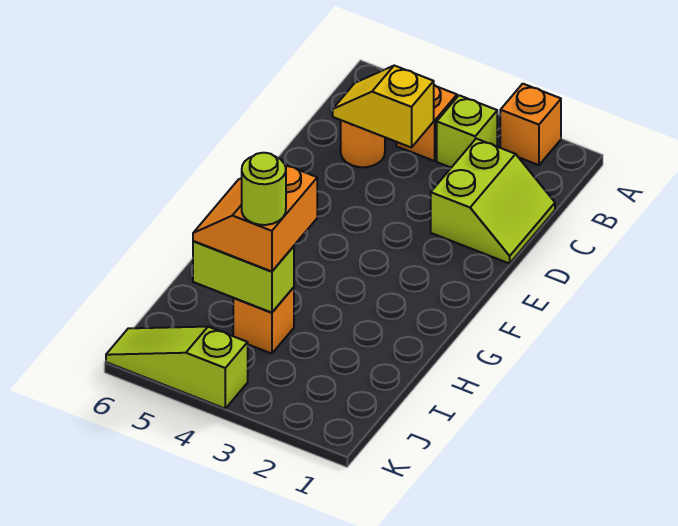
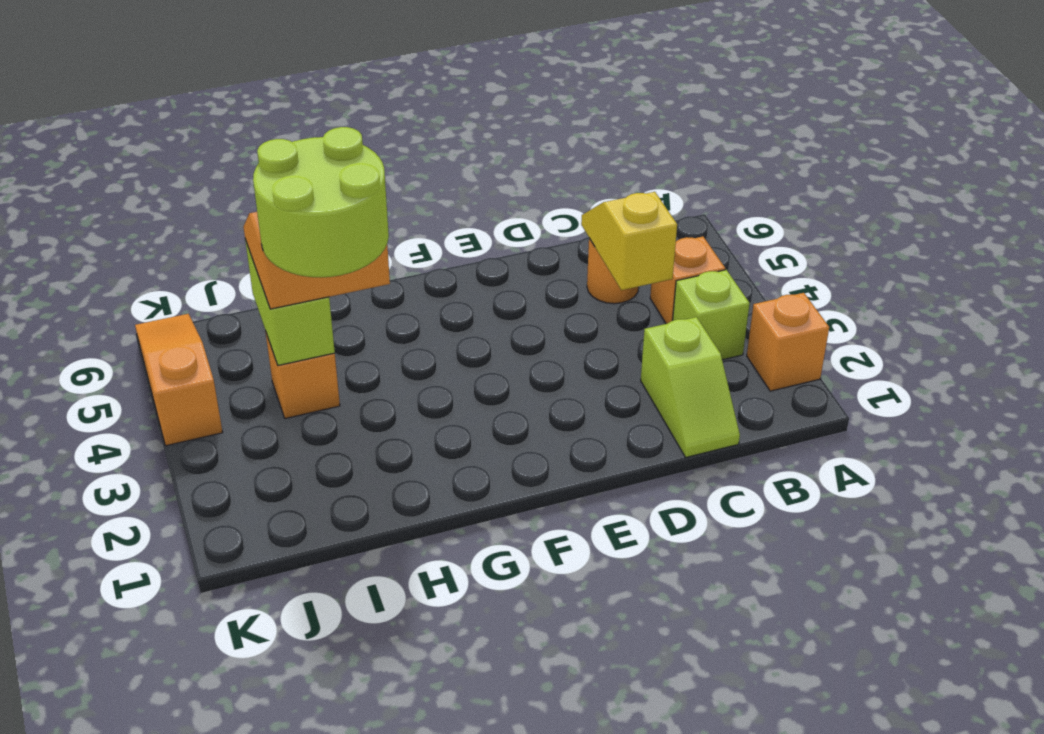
lime slope C1:D2 level 1 top 2 -> lime slope C1:C2 level 1 top 2
lime round brick I4 level 4 -> lime round brick H3:I4 level 4
lime slope K4:K6 level 1 top 4 -> orange slope K4:K6 level 1 top 4

